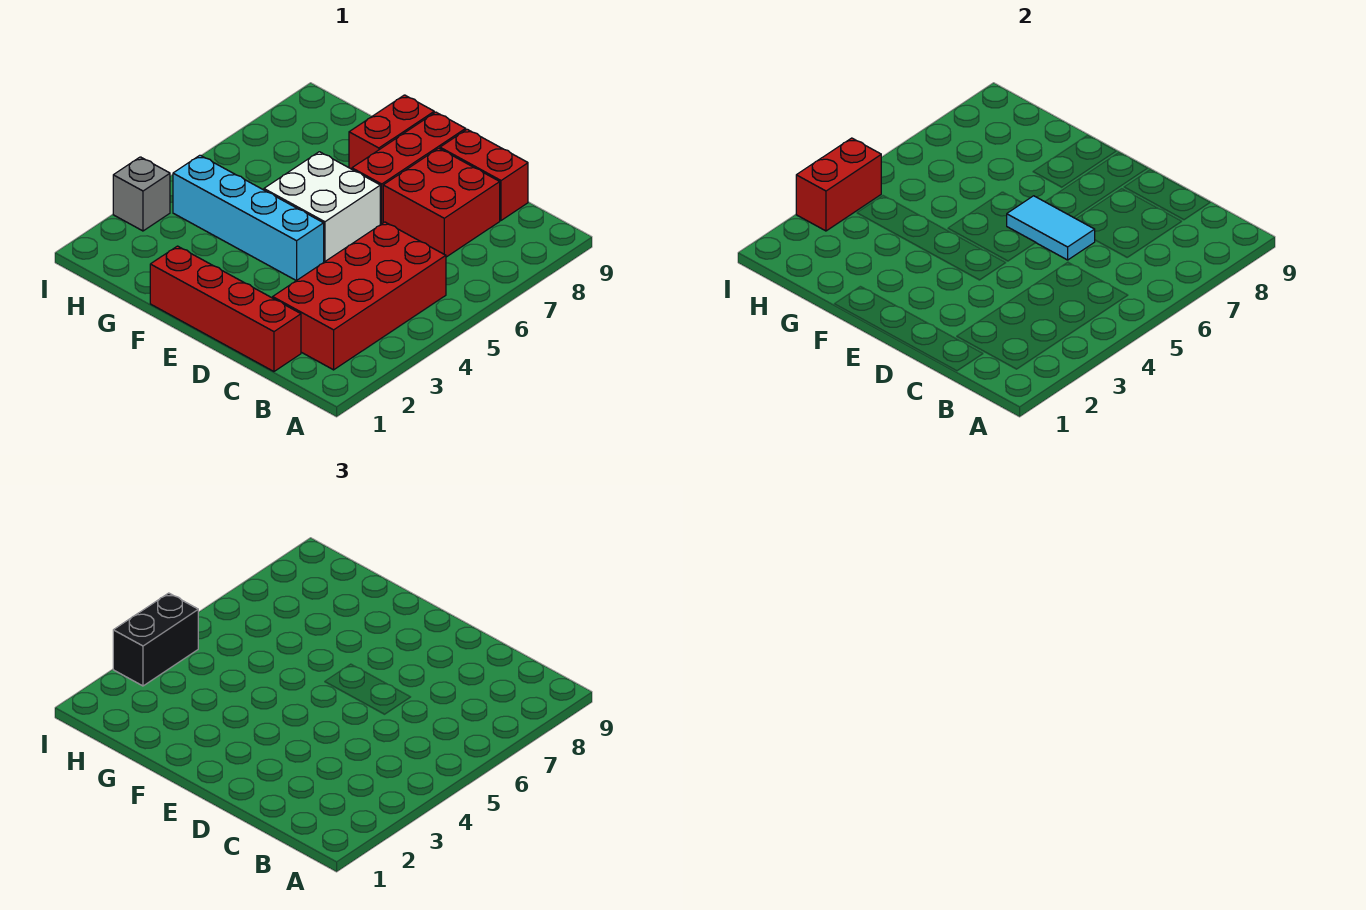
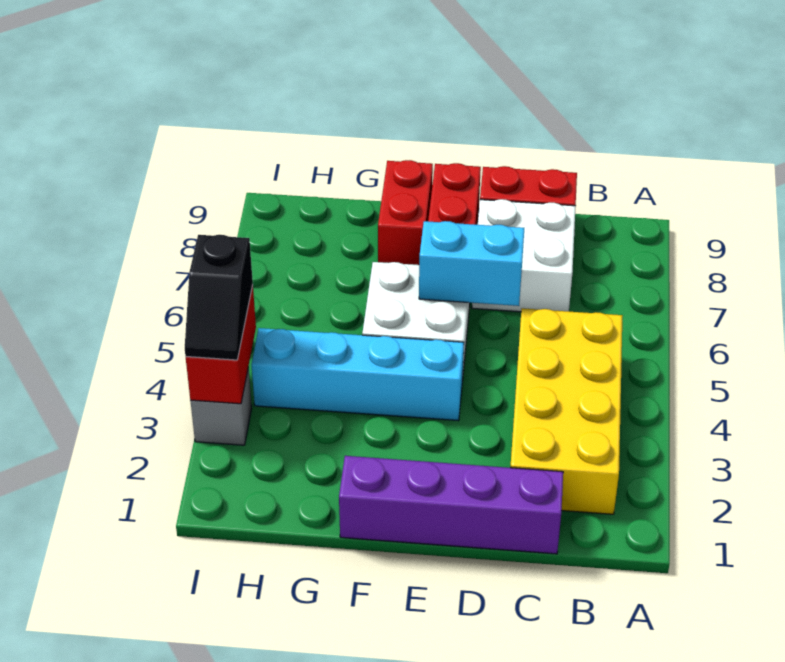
red brick B2:C5 level 1 -> yellow brick B2:C5 level 1
red brick C1:F1 level 1 -> purple brick C1:F1 level 1
red brick C7:D8 level 1 -> white brick C7:D8 level 1
cyan tile D6:E6 level 2 -> cyan brick D6:E6 level 2
black brick I3:I4 level 3 -> black slope I3:I4 level 3 top 4

